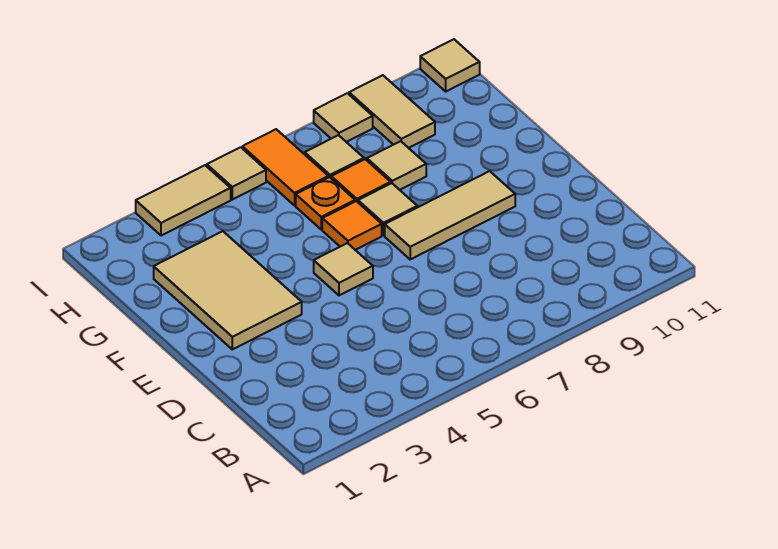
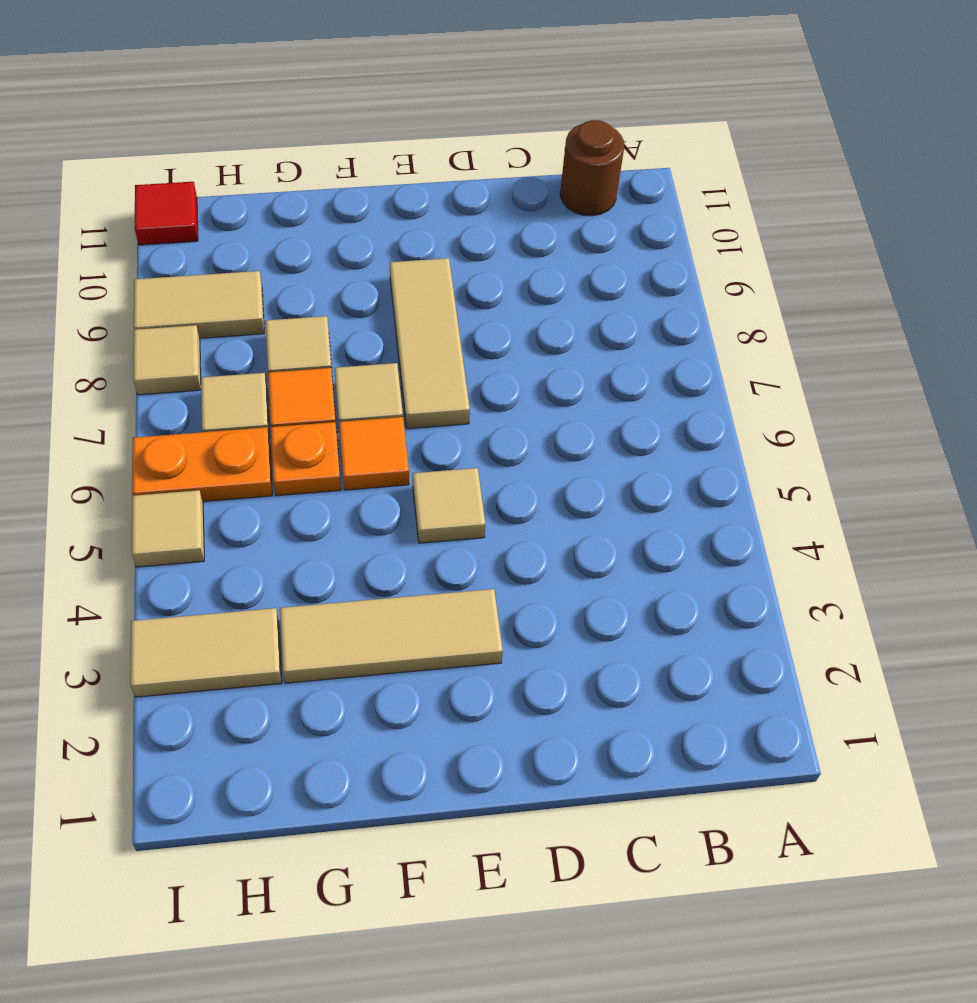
none -> brown round brick B11 level 1
tan tile E2:G3 level 1 -> tan tile E3:G3 level 1
orange tile H6:I6 level 1 -> orange plate H6:I6 level 1
tan tile I3:I4 level 1 -> tan tile H3:I3 level 1
tan tile I11 level 1 -> red tile I11 level 1

